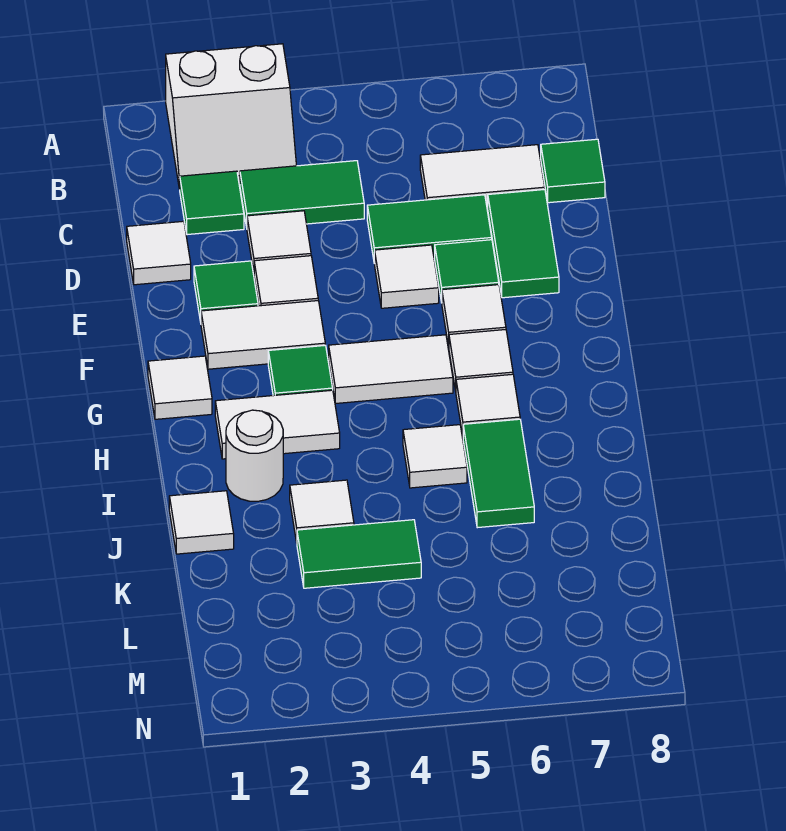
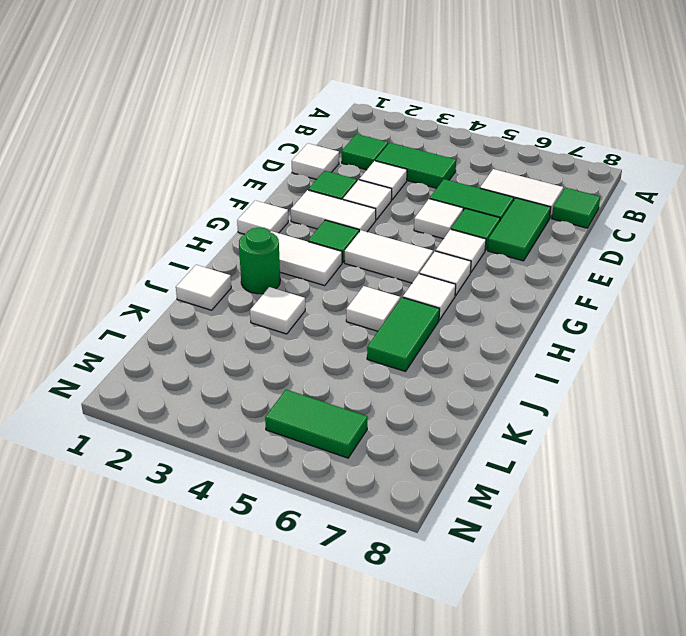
white slope A2:B3 level 1 top A -> none
white round brick I2 level 1 -> green round brick I2 level 1
green tile K3:K4 level 1 -> green tile M5:M6 level 1

